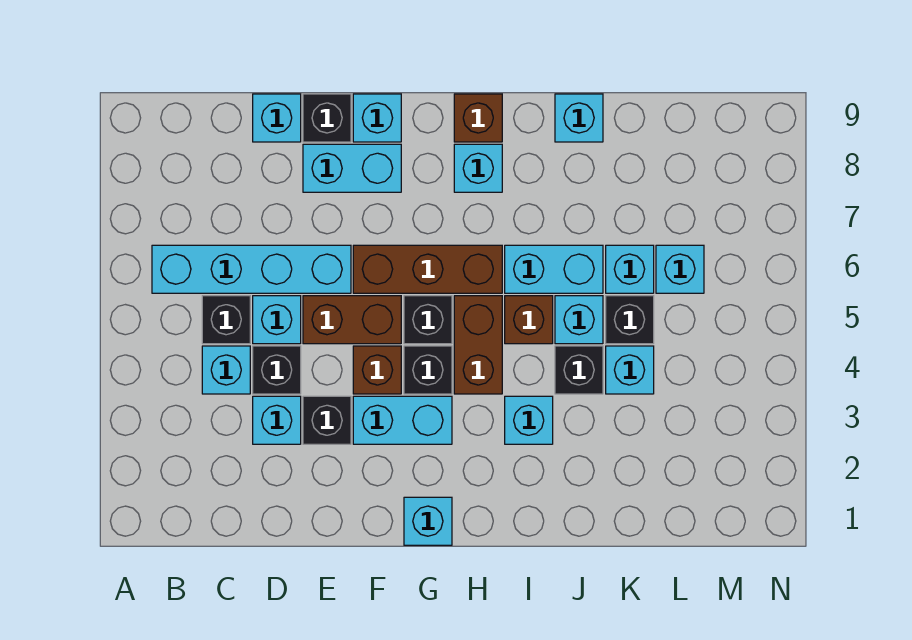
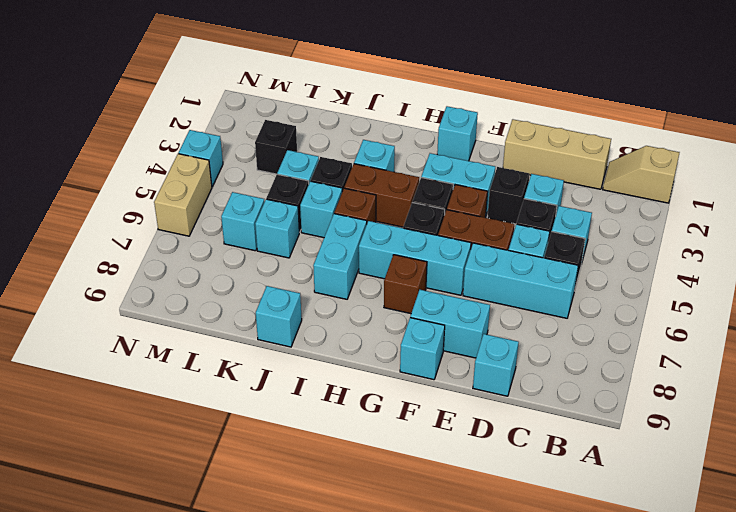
none -> tan slope A1:B1 level 1 top A
cyan brick B6:E6 level 1 -> cyan brick C6:E6 level 1
none -> tan brick C1:E1 level 1
black brick E9 level 1 -> black brick L3 level 1
brown brick F6:H6 level 1 -> cyan brick F6:H6 level 1
brown brick H4:H5 level 1 -> brown brick H4:I4 level 1
cyan brick H8 level 1 -> cyan brick N4 level 1
brown brick H9 level 1 -> brown brick G7 level 1
cyan brick I6:J6 level 1 -> cyan brick I6:I7 level 1
none -> tan brick N5:N6 level 1

